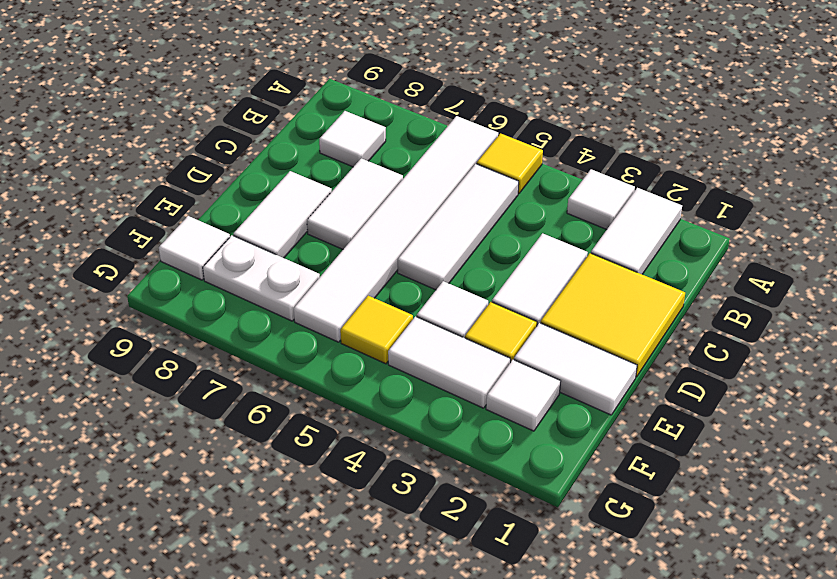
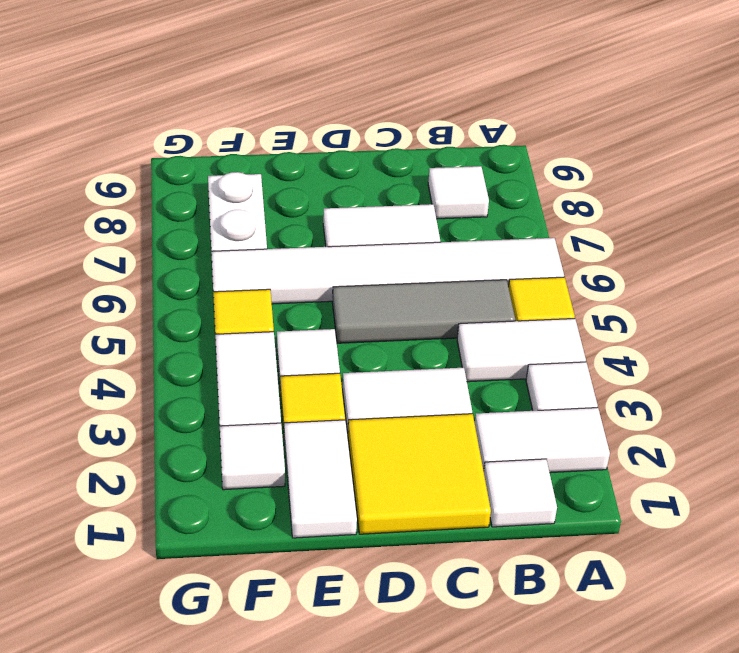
white tile B5:D5 level 1 -> grey tile B5:D5 level 1
white tile D8:E8 level 1 -> white tile A4:B4 level 1
white tile F9 level 1 -> white tile B1 level 1

